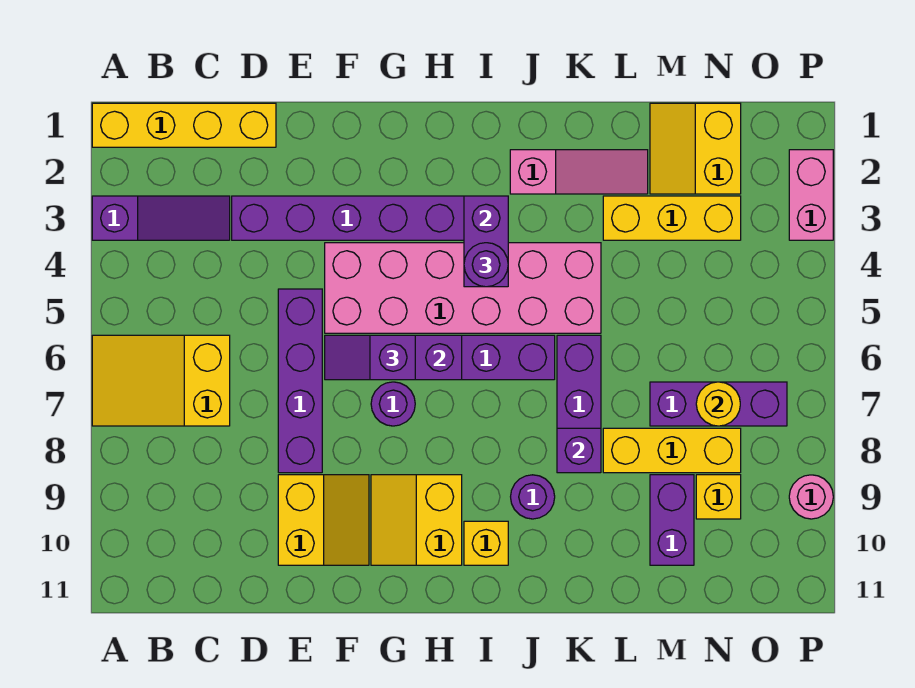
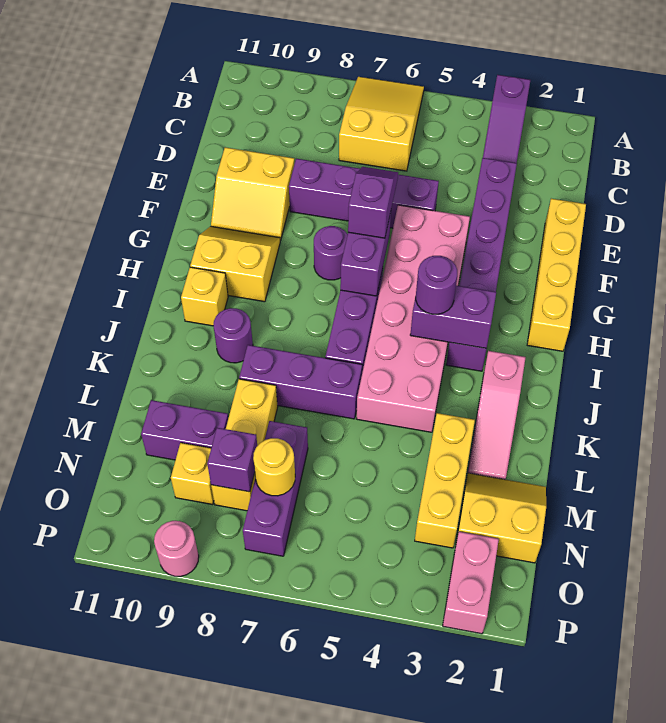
yellow brick A1:D1 level 1 -> yellow brick E1:H1 level 1
purple brick K8 level 2 -> purple brick N8 level 2
pink brick P2:P3 level 1 -> pink brick O2:P2 level 1

